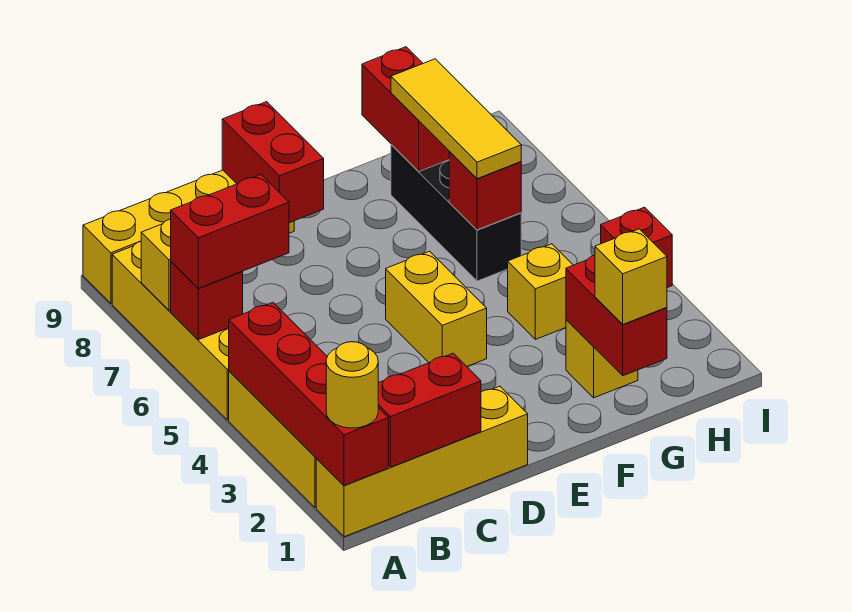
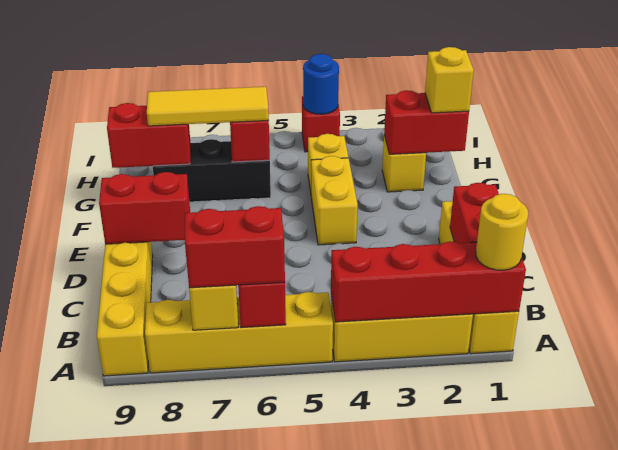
red brick A6:B6 level 3 -> red brick A6:A7 level 3
yellow brick E4:E5 level 1 -> yellow brick E4:F4 level 1
none -> blue round brick I4 level 2

